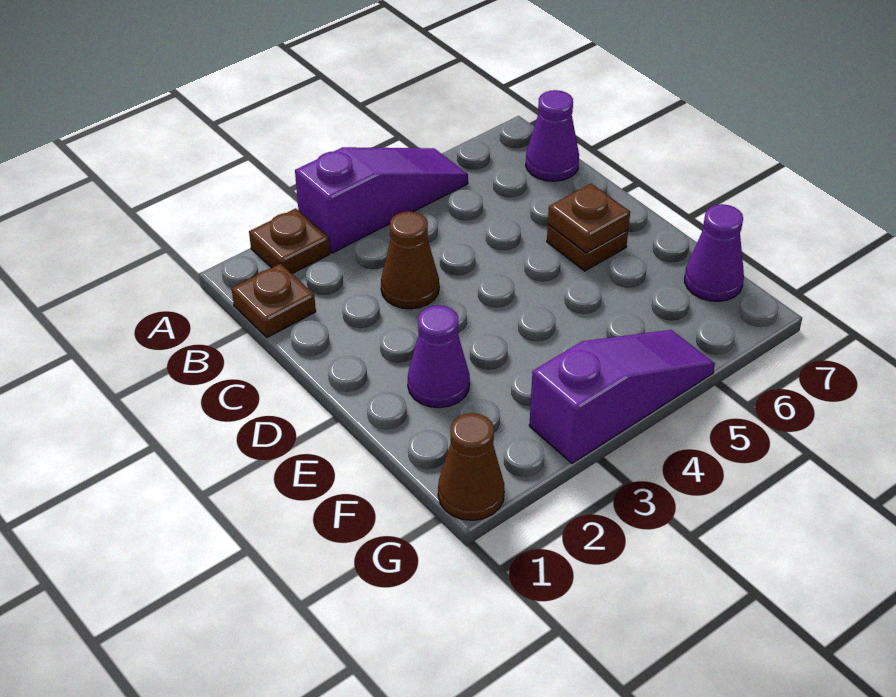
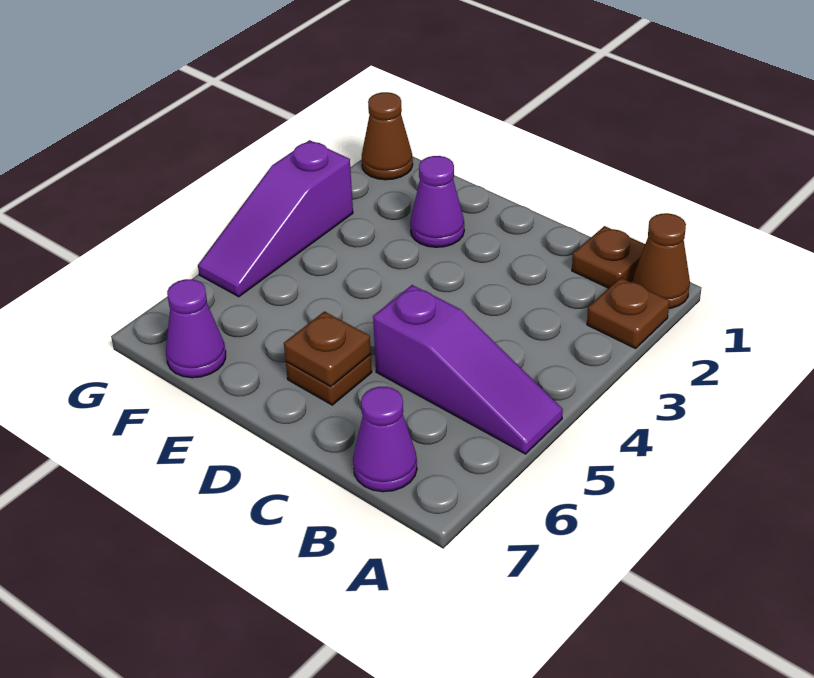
purple slope A3:A5 level 1 top 3 -> purple slope A5:C5 level 1 top C
brown cone C3 level 1 -> brown cone A1 level 1

